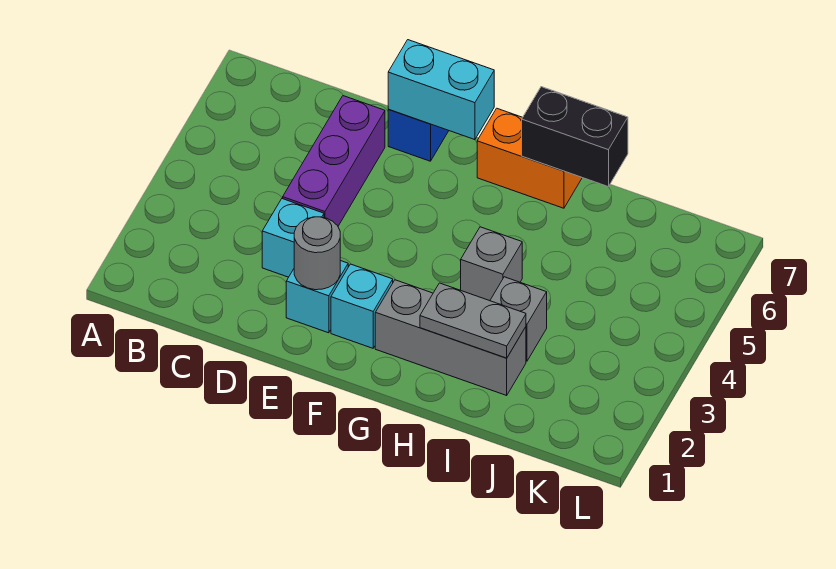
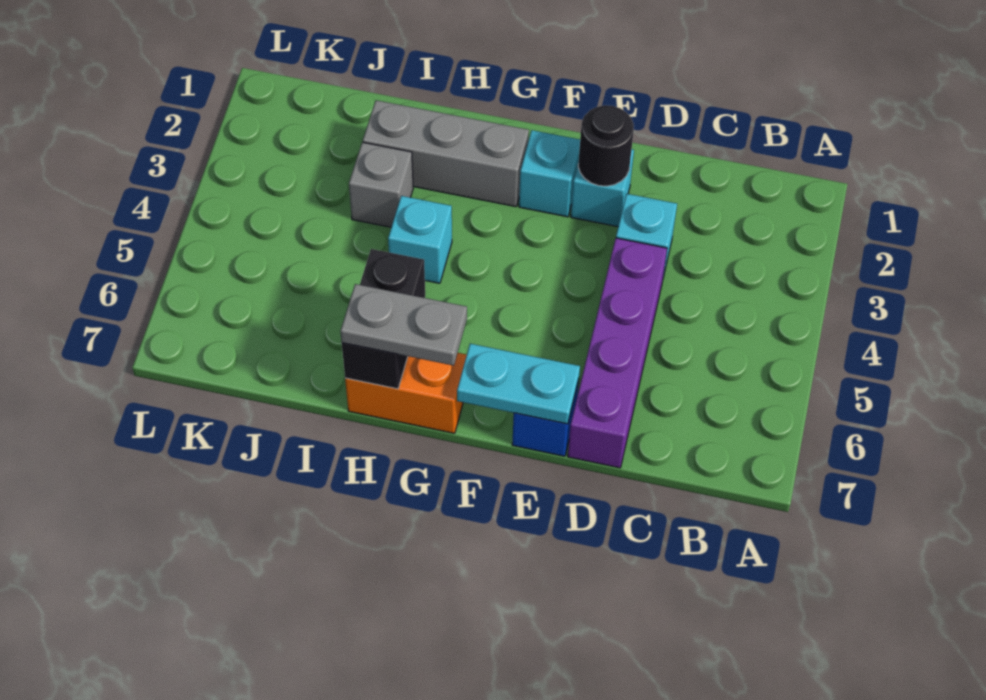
purple brick D4:D6 level 1 -> purple brick D4:D7 level 1
grey round brick E2 level 2 -> black round brick E2 level 2
cyan brick E7:F7 level 2 -> cyan plate E7:F7 level 2
grey plate H2:I2 level 2 -> grey plate G7:H7 level 3
grey brick H4 level 1 -> cyan brick H4 level 1
black brick H7:I7 level 2 -> black brick H6:H7 level 2

